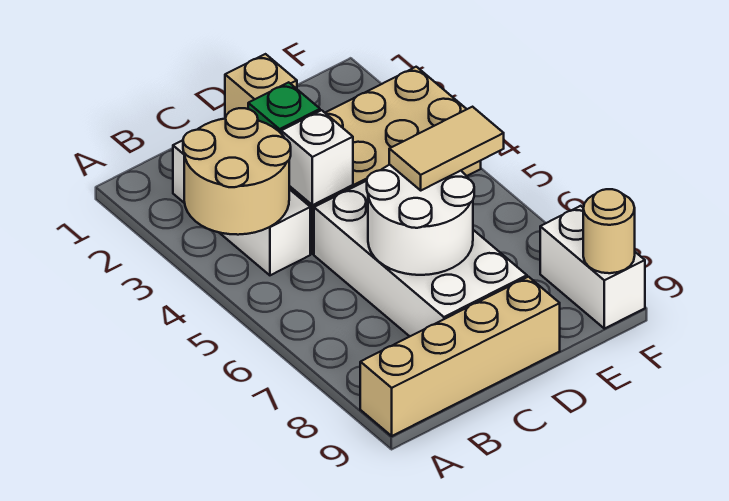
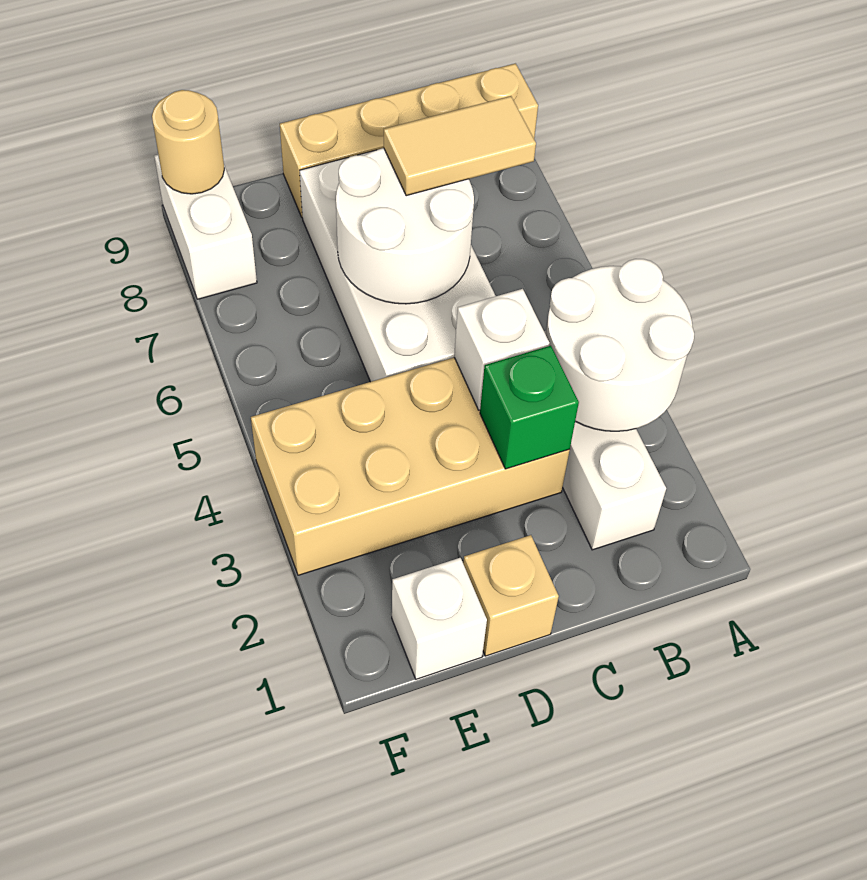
tan round brick A3:B4 level 2 -> white round brick A3:B4 level 2
tan tile D6:E6 level 3 -> tan tile B7:C7 level 3
none -> white brick E1 level 1

